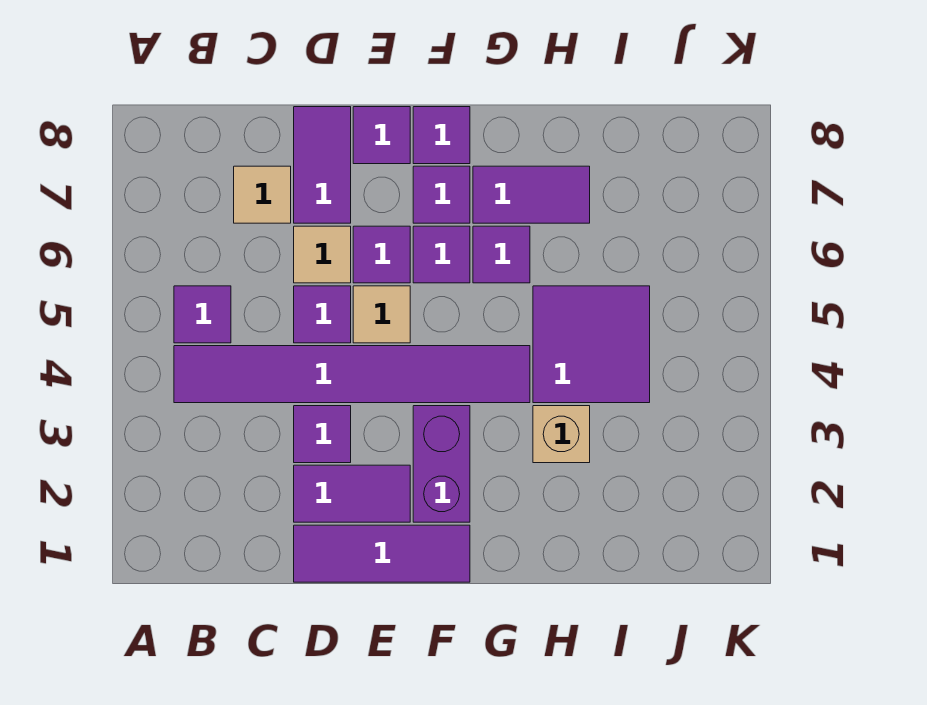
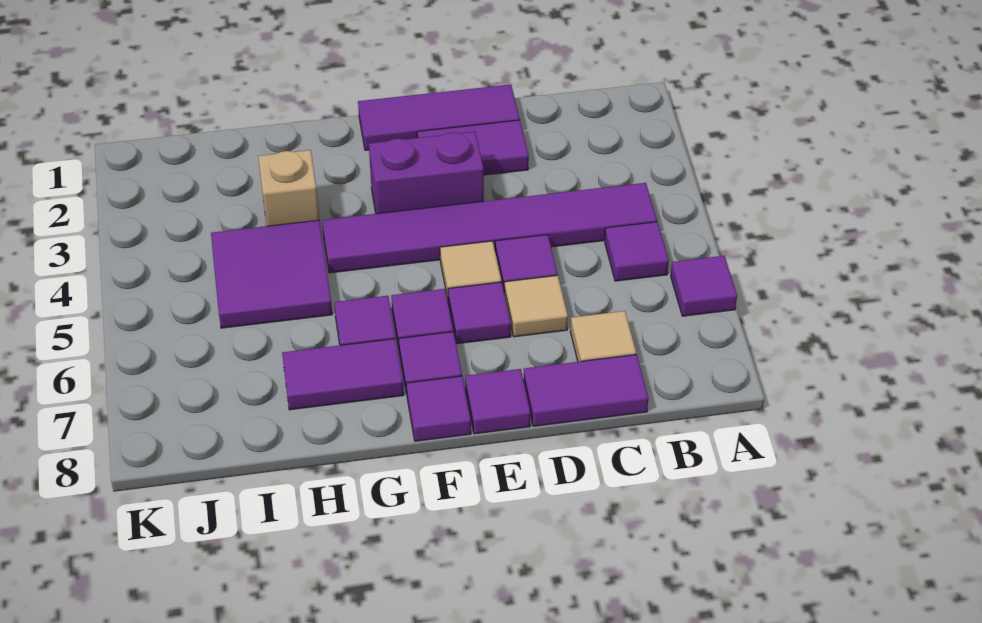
purple tile D3 level 1 -> purple tile A6 level 1
purple tile D7:D8 level 1 -> purple tile C8:D8 level 1
purple brick F2:F3 level 1 -> purple brick E3:F3 level 1

